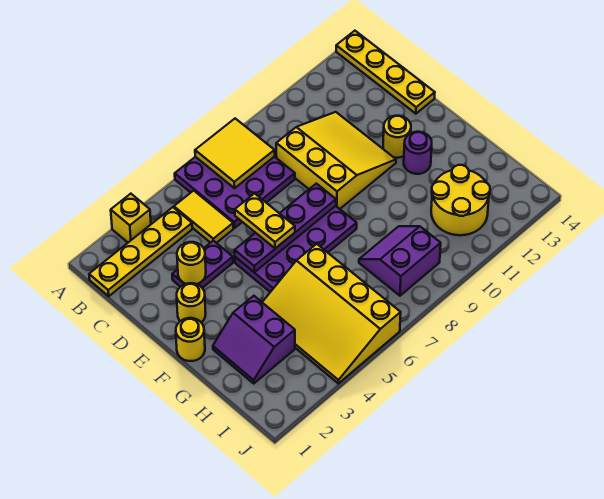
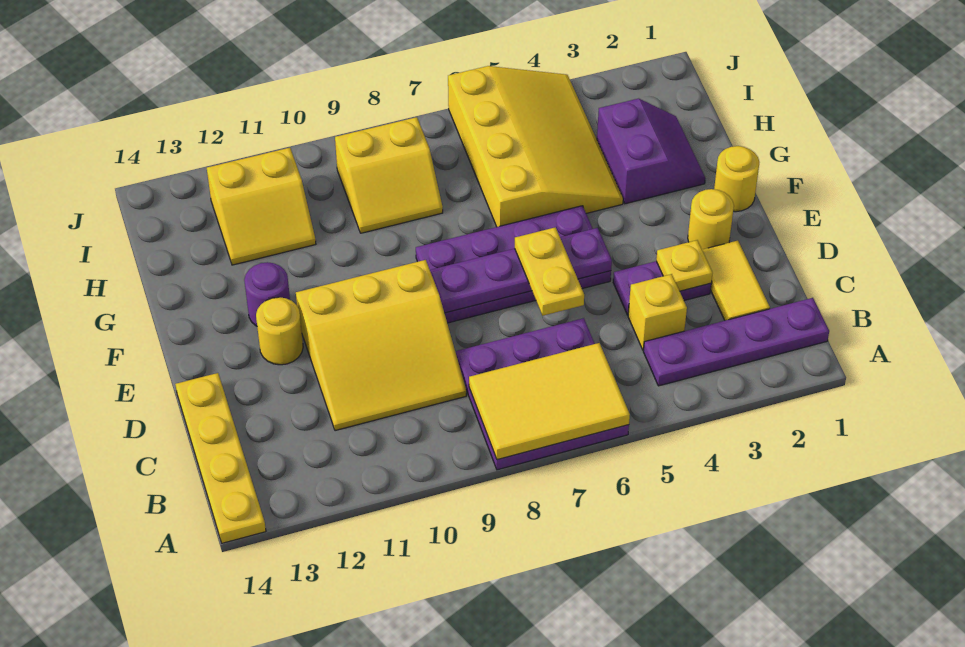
yellow brick A3 level 1 -> yellow brick C4 level 1
yellow tile A7:B8 level 2 -> yellow tile A6:B8 level 2
yellow plate B1:B4 level 1 -> purple plate B1:B4 level 1
yellow tile B5:C5 level 1 -> yellow tile C2:D2 level 1
yellow slope C9:E11 level 1 top 9 -> yellow slope C9:E11 level 1 top E
yellow round brick D3 level 2 -> yellow plate D3 level 2
purple slope H8:I9 level 1 top I -> yellow slope H8:I9 level 1 top I
yellow round brick H11:I12 level 1 -> yellow slope H11:I12 level 1 top I

